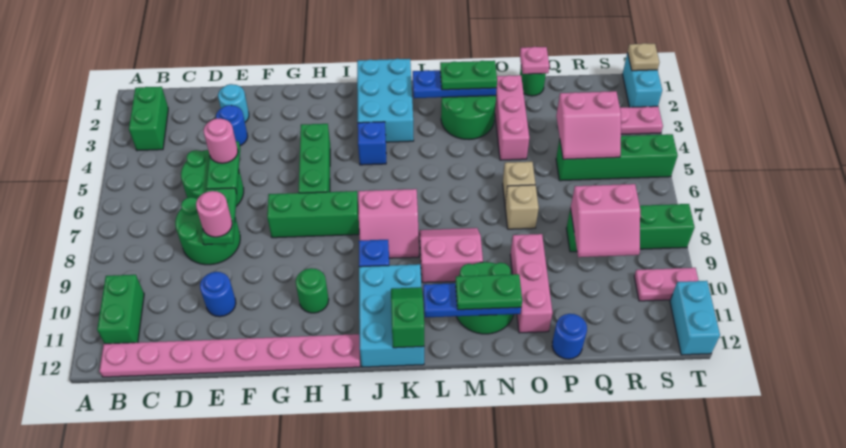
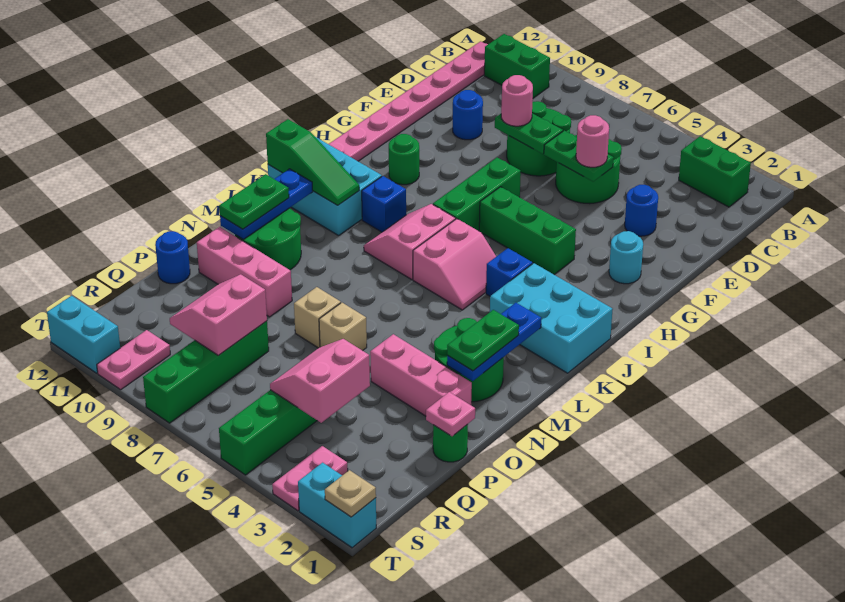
cyan round brick E2 level 1 -> cyan round brick G2 level 1
green slope K11:K12 level 2 top 12 -> green slope K10:K12 level 2 top 12
pink slope L8:M9 level 1 top 9 -> pink slope J5:K6 level 1 top 6

